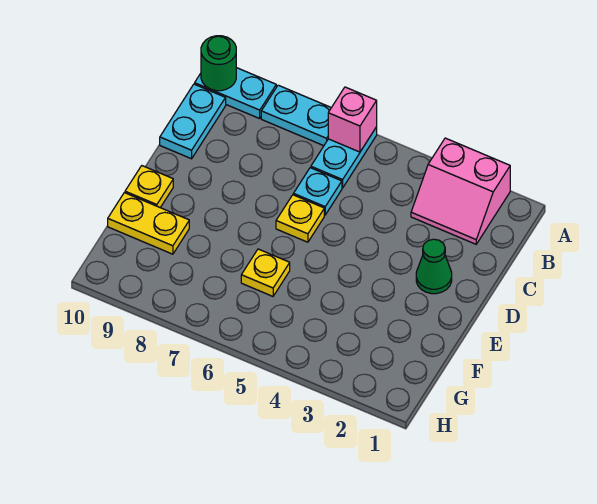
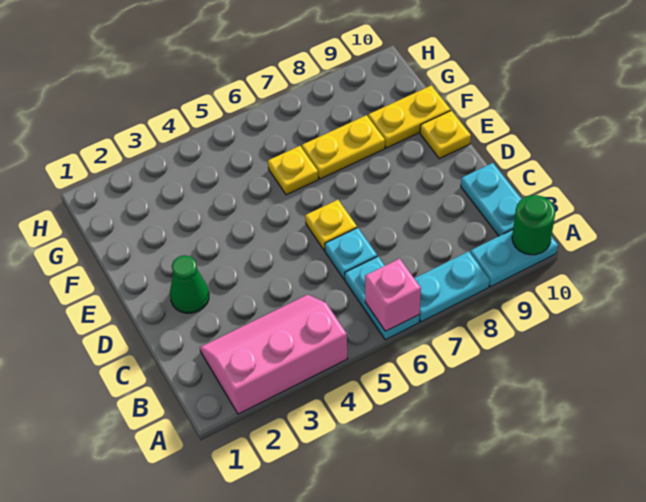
pink slope A2:B3 level 1 top A -> pink slope A2:B4 level 1 top A
none -> yellow plate F7:F8 level 1

